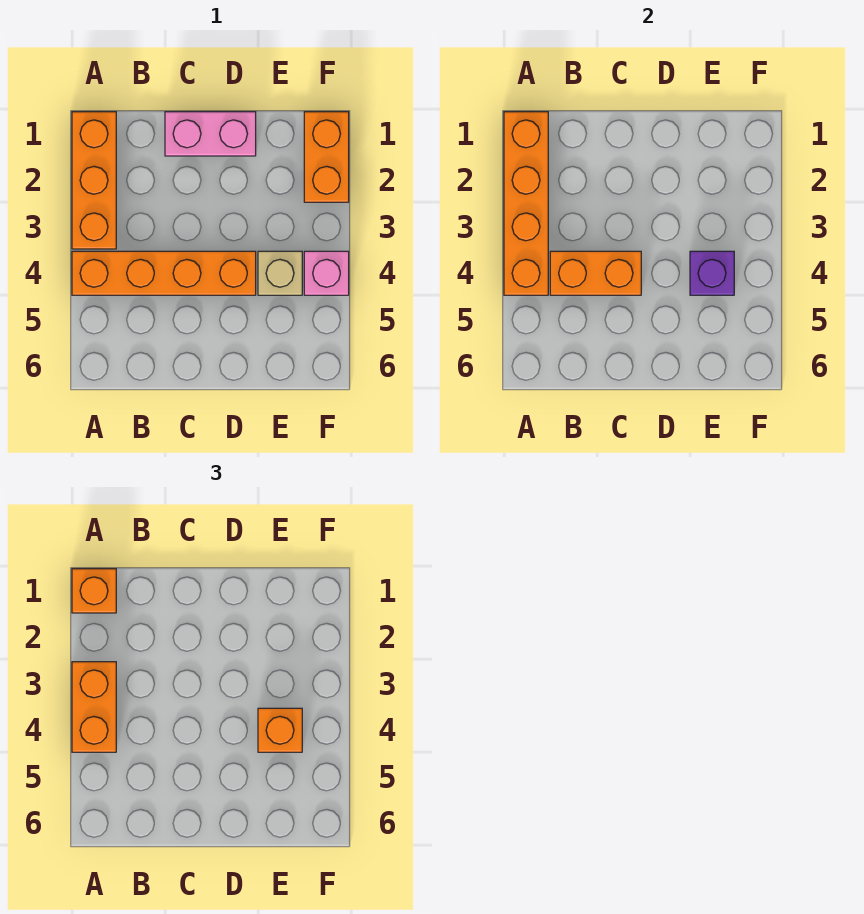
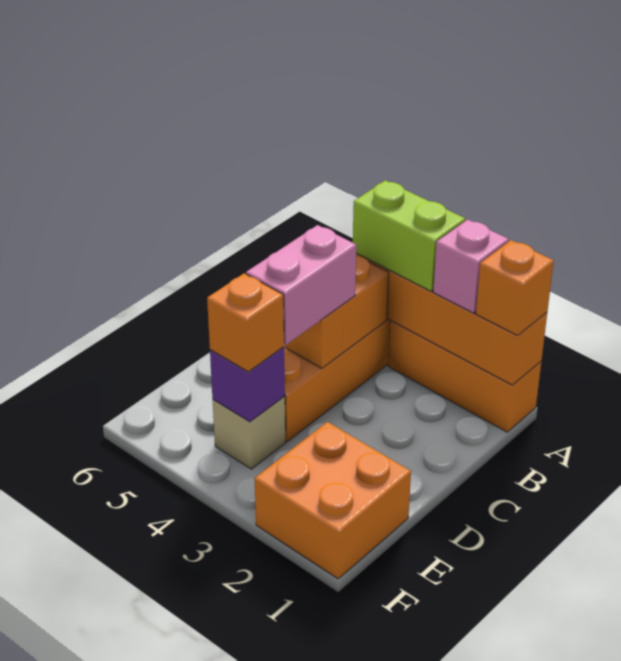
orange brick A3:A4 level 3 -> lime brick A3:A4 level 3
pink brick C1:D1 level 1 -> pink brick C4:D4 level 3
orange brick F1:F2 level 1 -> orange brick E1:F2 level 1
pink brick F4 level 1 -> pink brick A2 level 3

